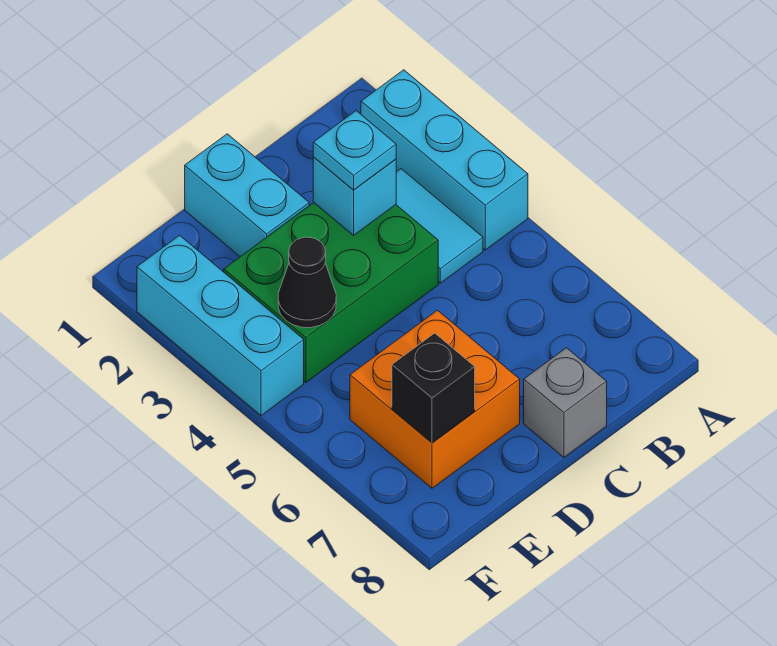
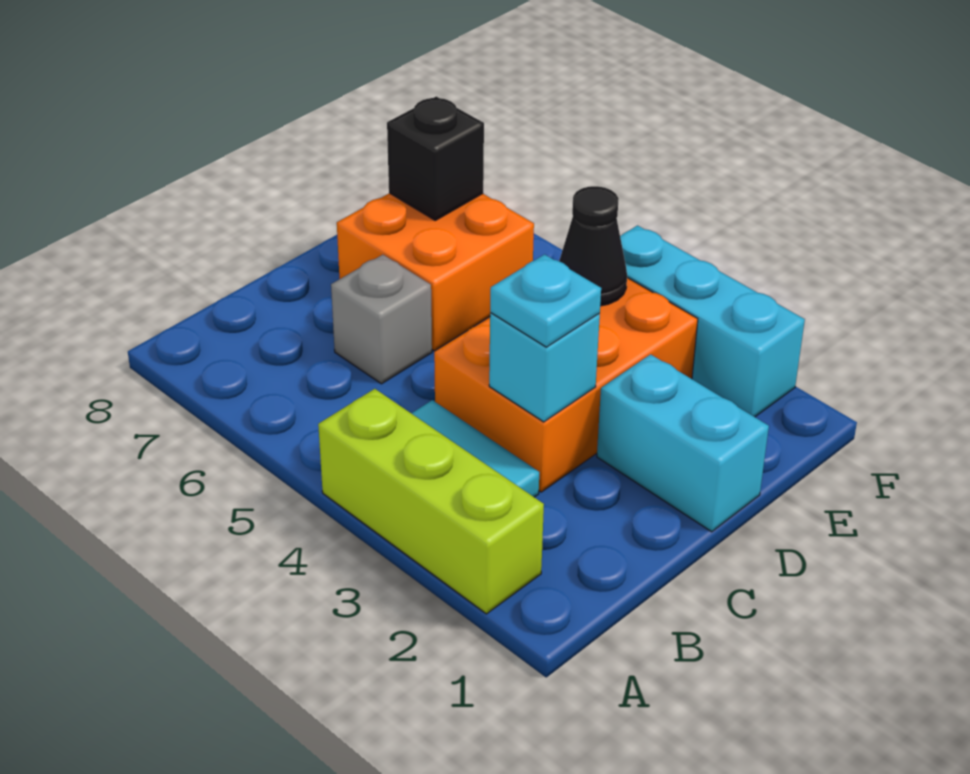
cyan brick A2:A4 level 1 -> lime brick A2:A4 level 1
green brick C3:E4 level 1 -> orange brick C3:E4 level 1
grey brick C8 level 1 -> grey brick C6 level 1

